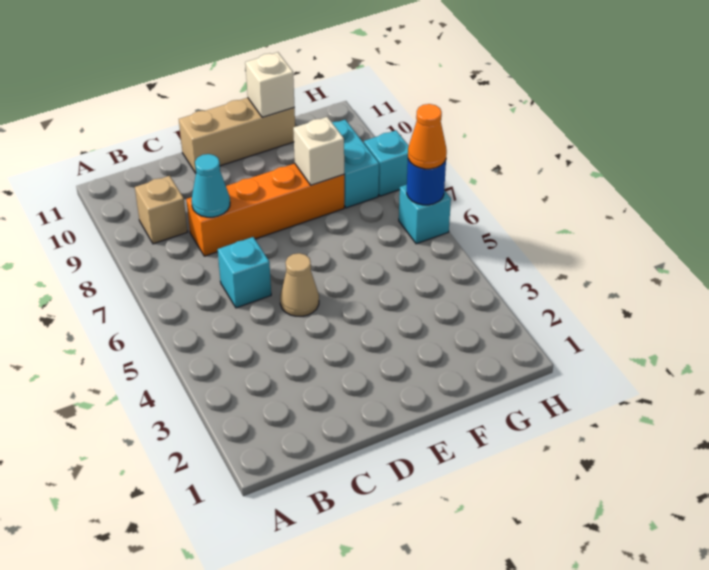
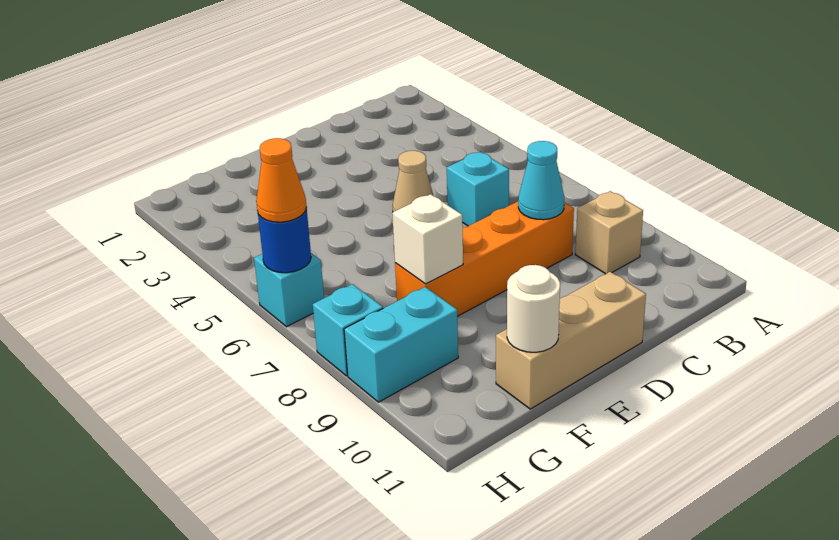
white brick F11 level 2 -> white round brick F11 level 2
cyan brick G8:G9 level 1 -> cyan brick G9:H9 level 1

